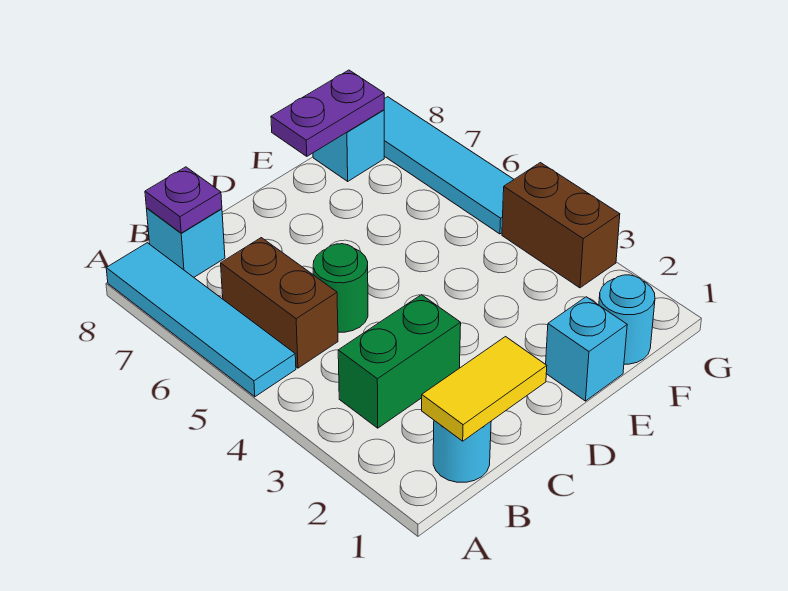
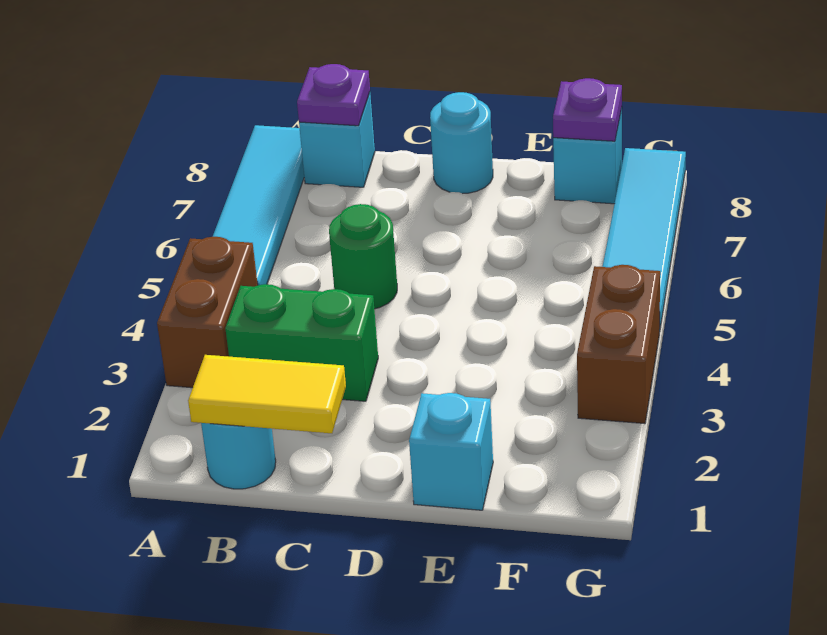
brown brick B5:B6 level 1 -> brown brick A3:A4 level 1
purple plate E8:F8 level 2 -> purple plate F8 level 2
cyan round brick F1 level 1 -> cyan round brick D8 level 1

